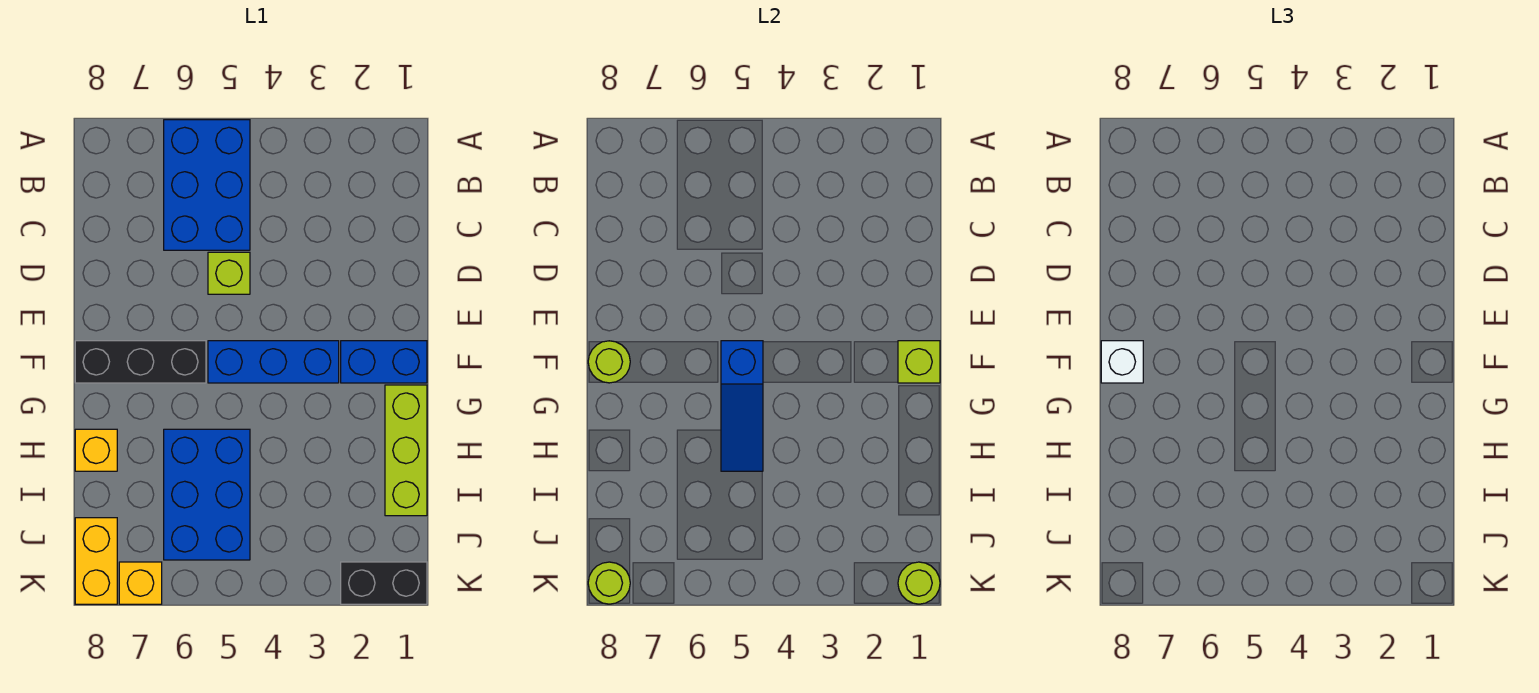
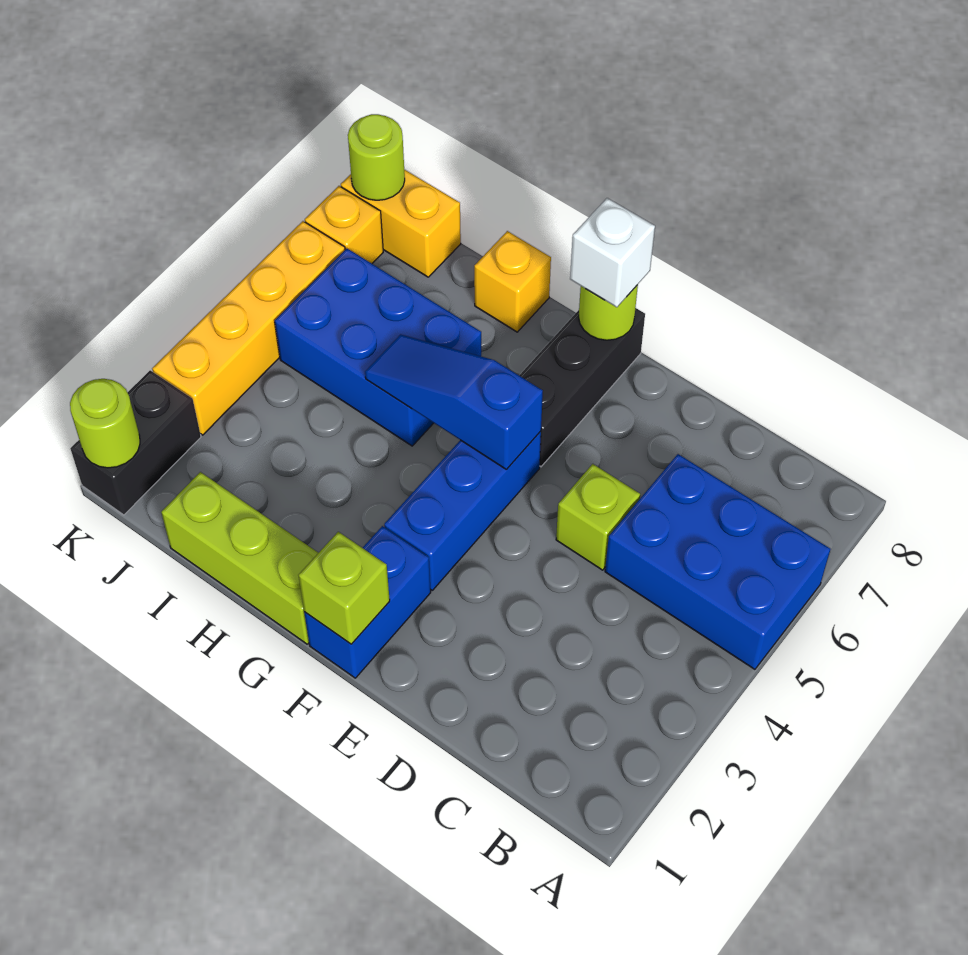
none -> yellow brick K3:K6 level 1

